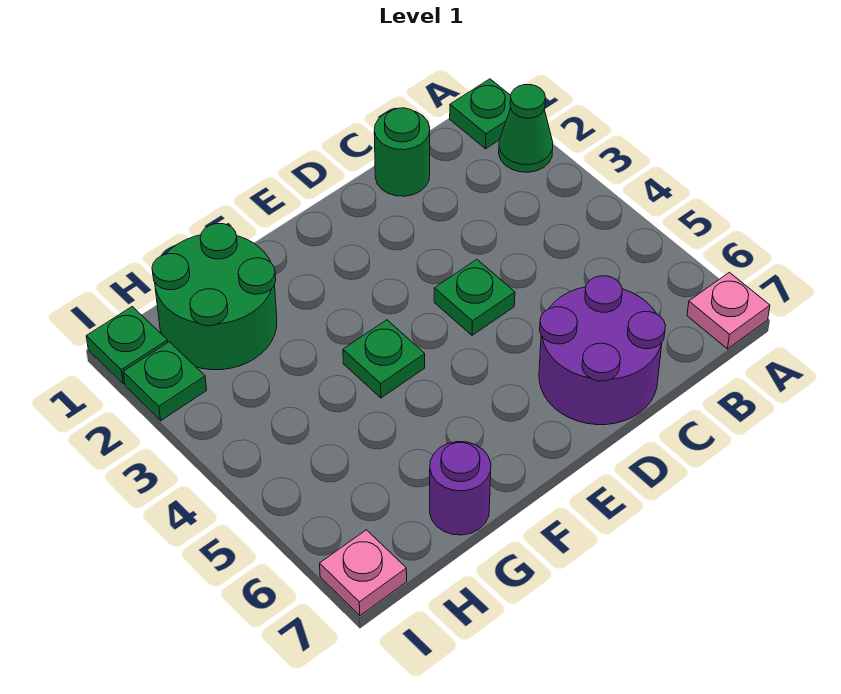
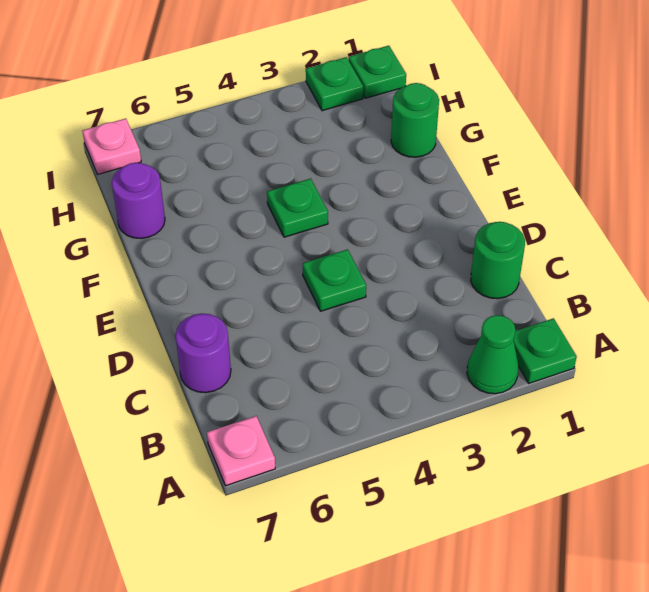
purple round brick C6:D7 level 1 -> purple round brick C7 level 1
green round brick G1:H2 level 1 -> green round brick G1 level 1

